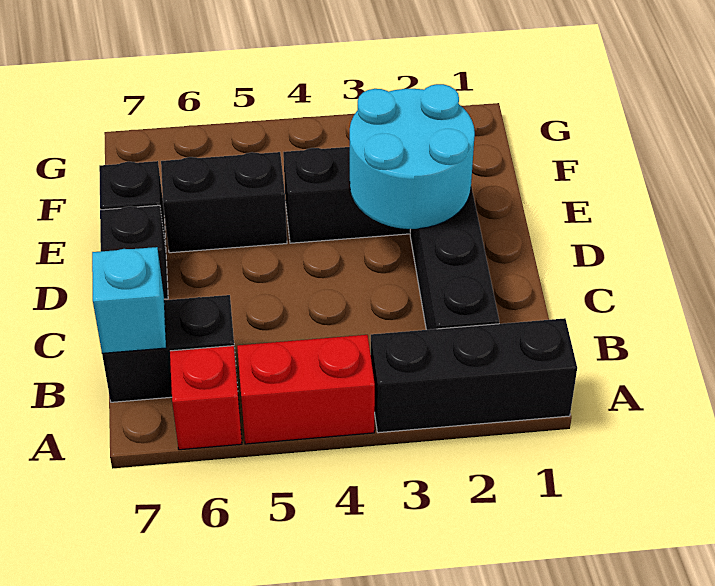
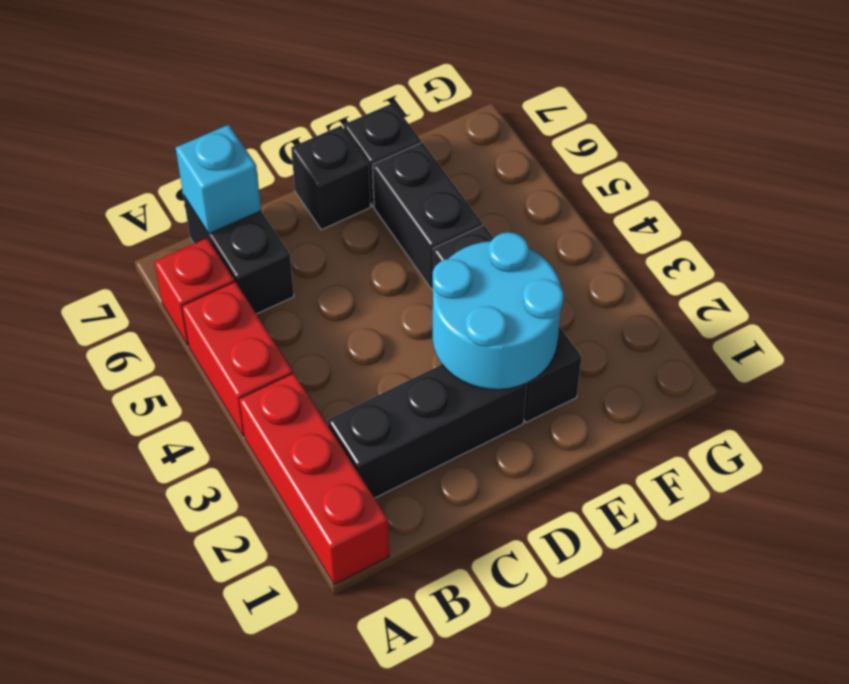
black brick A1:A3 level 1 -> red brick A1:A3 level 1

